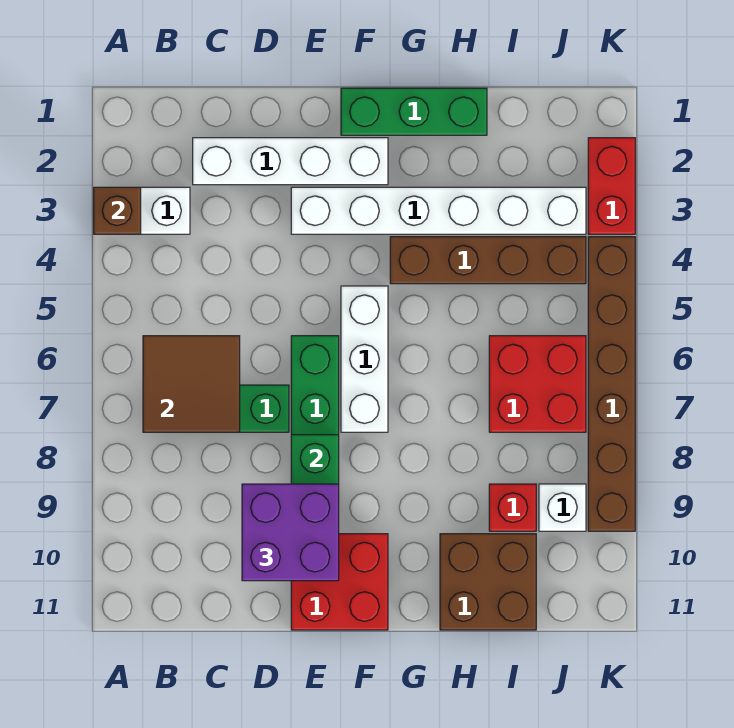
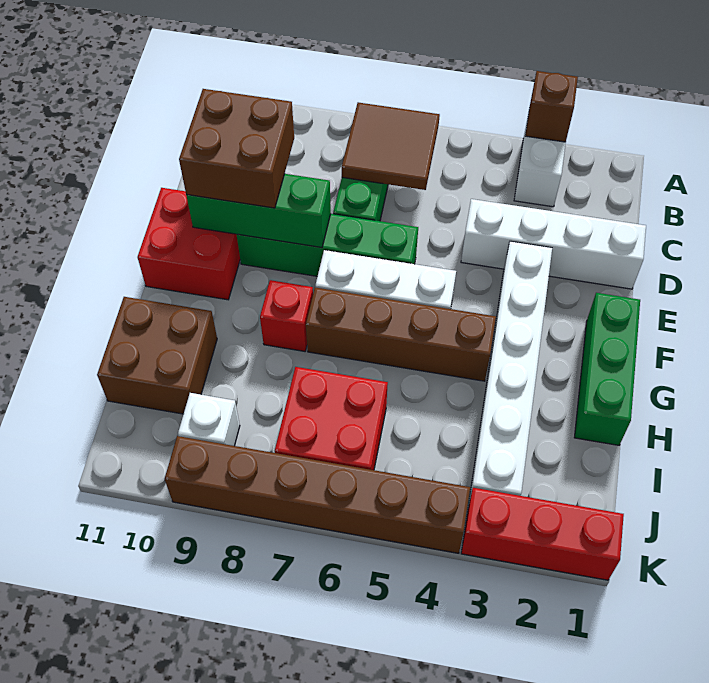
white brick C2:F2 level 1 -> white brick D1:D4 level 1
purple brick D9:E10 level 3 -> brown brick D9:E10 level 3
brown brick G4:J4 level 1 -> brown brick G4:G7 level 1
red brick I9 level 1 -> red brick G8 level 1
red brick K2:K3 level 1 -> red brick K1:K3 level 1

